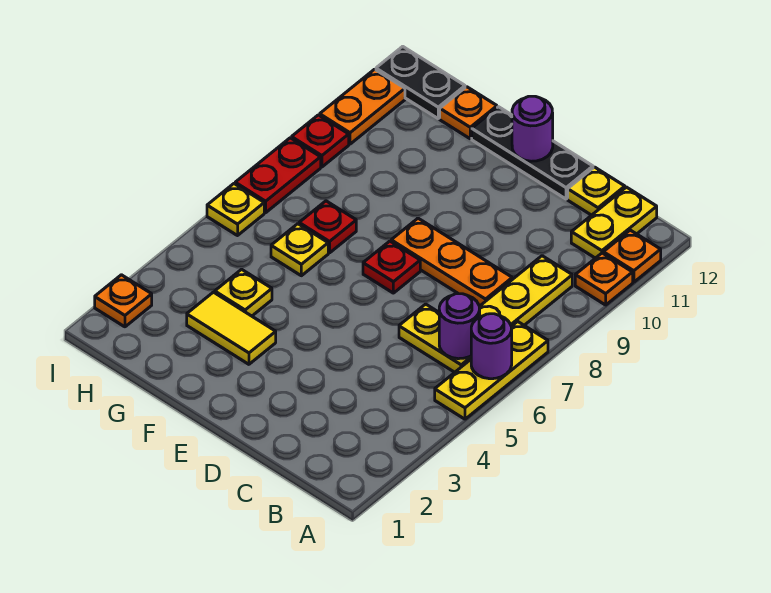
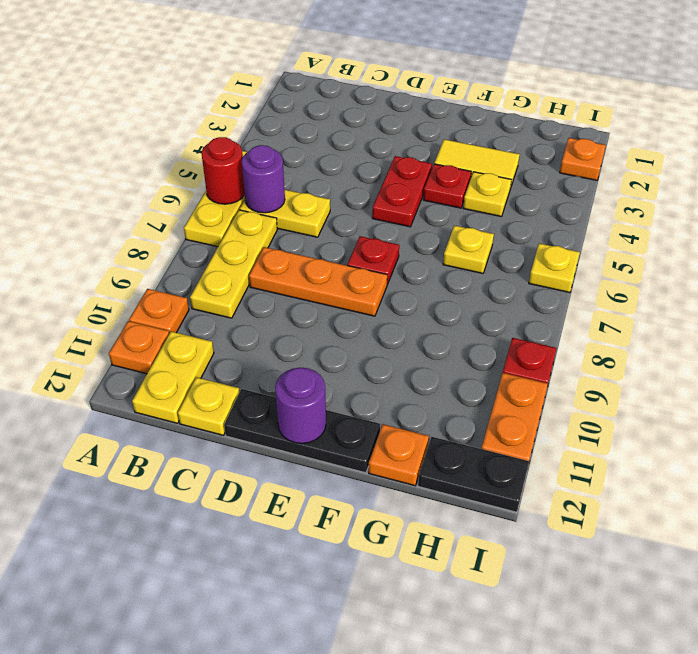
purple round brick A6 level 2 -> red round brick A6 level 2
red plate G7 level 1 -> red plate F4 level 1
red plate I7:I8 level 1 -> red plate E4:E5 level 1

